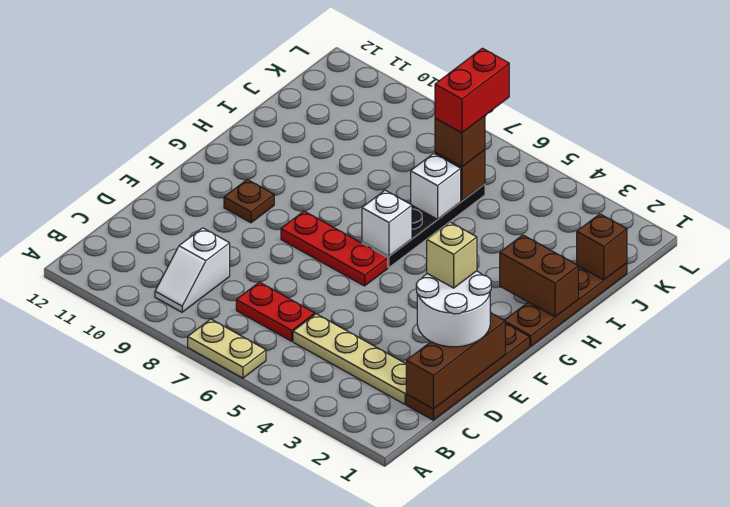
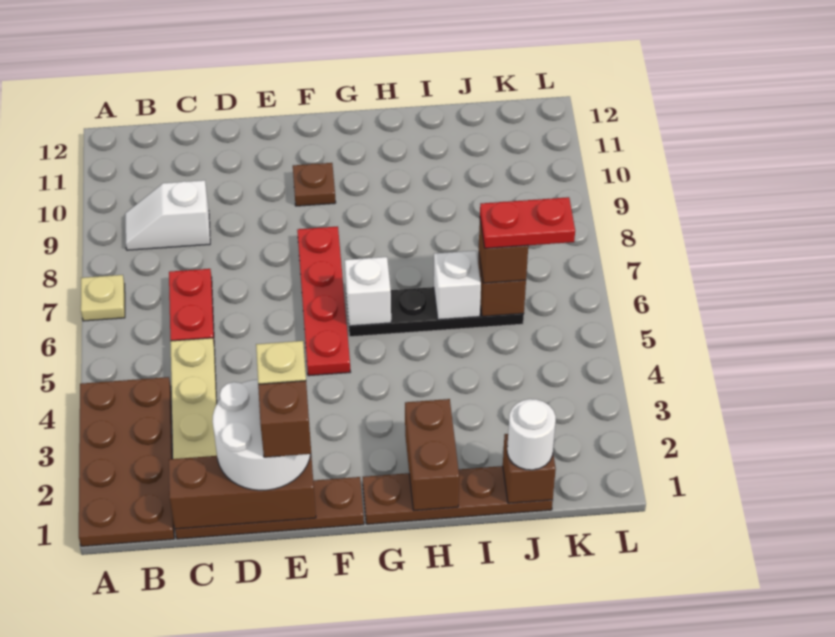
none -> brown plate A1:B4 level 1
tan plate A6:A7 level 1 -> tan plate A7 level 1
none -> brown brick E1 level 4
red plate F6:F8 level 1 -> red plate F5:F8 level 1
none -> white round brick J1 level 3
red brick J6:K6 level 4 -> red plate J6:K6 level 4

